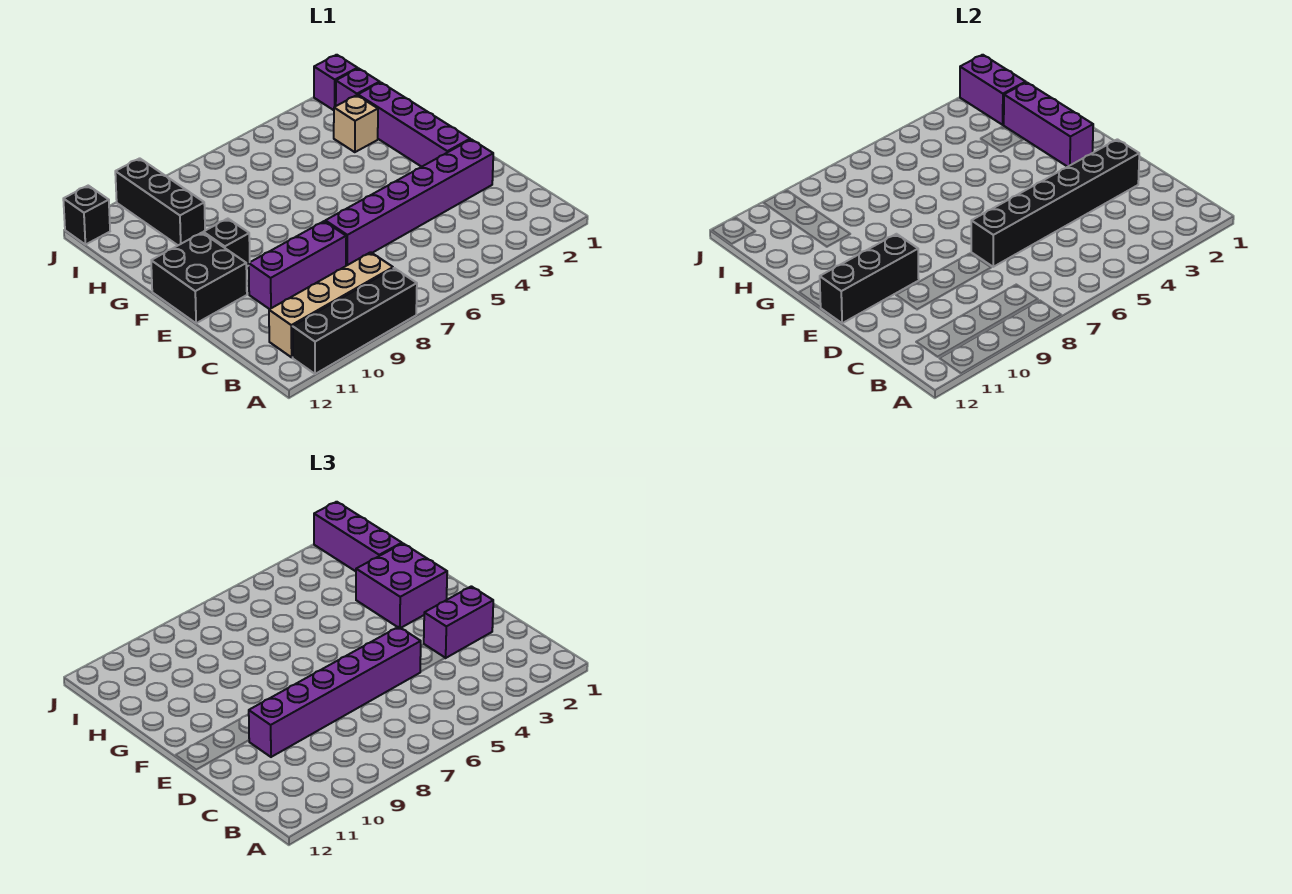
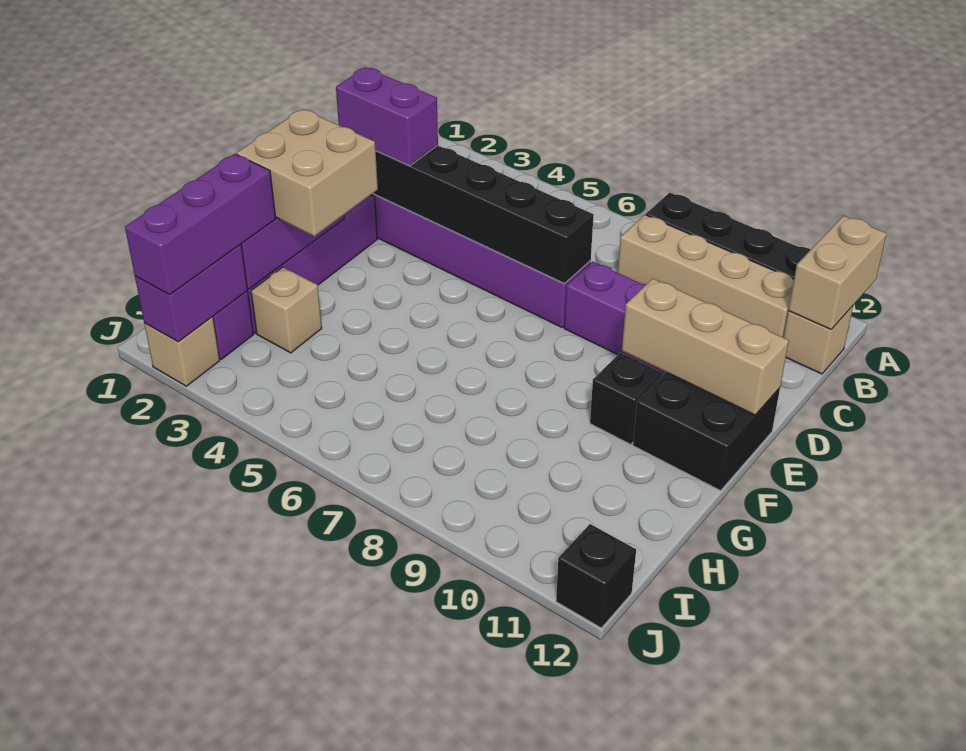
none -> tan brick A12:B12 level 2
none -> tan brick B12 level 1
purple brick D5:D10 level 3 -> none
black brick E10:E12 level 2 -> tan brick E10:E12 level 2
purple brick F2:G3 level 3 -> tan brick F2:G3 level 3
black brick H10:J10 level 1 -> none
purple brick J2 level 1 -> tan brick J2 level 1

